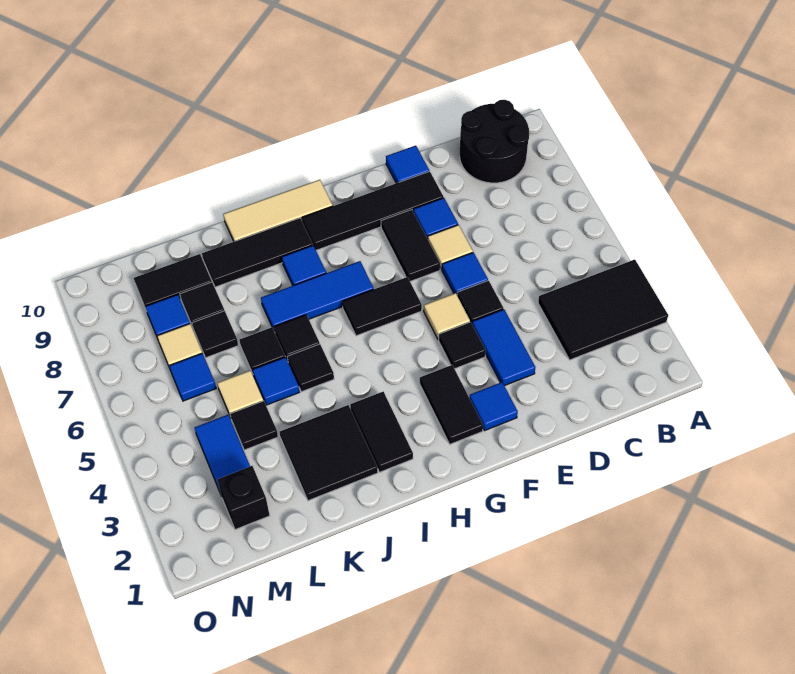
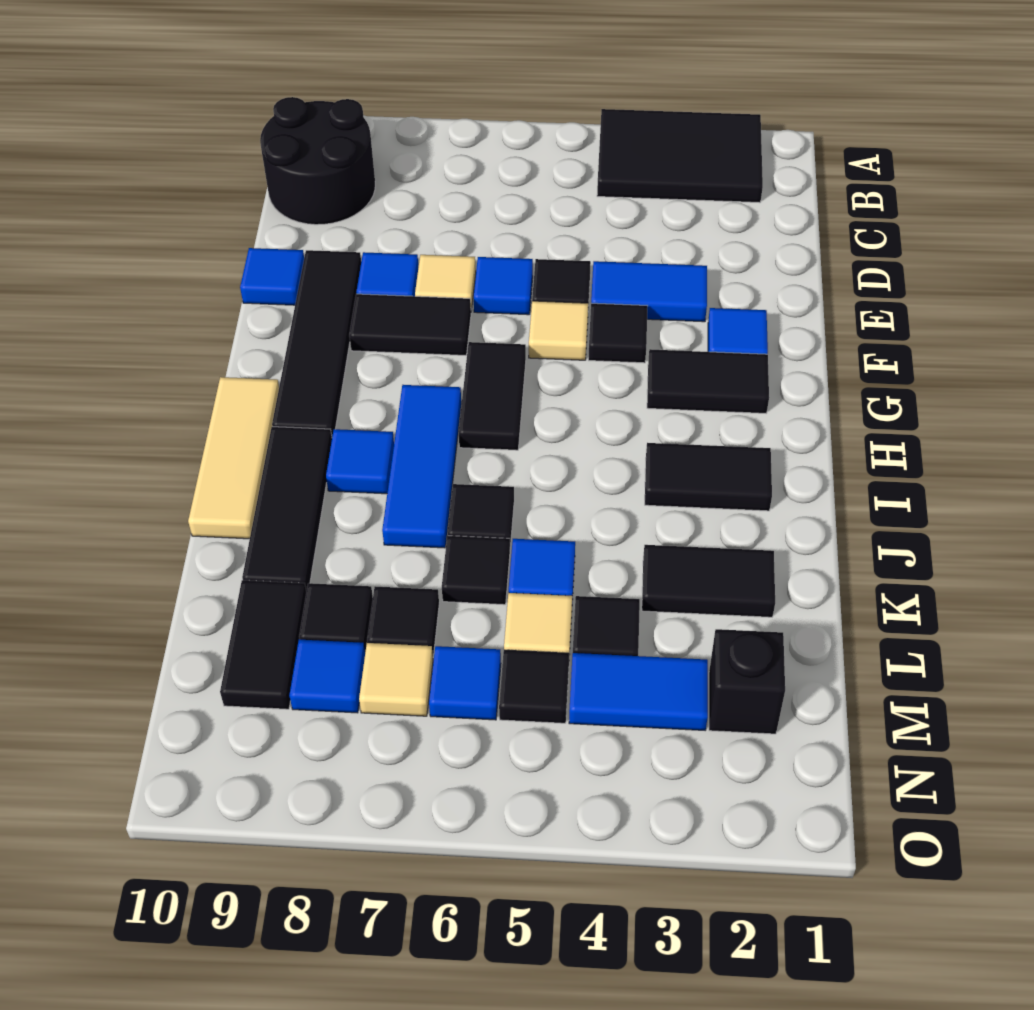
black tile A3:C4 level 1 -> black tile A2:B4 level 1
black tile J2:K3 level 1 -> black tile K2:K3 level 1
black tile J5 level 1 -> black tile M5 level 1

